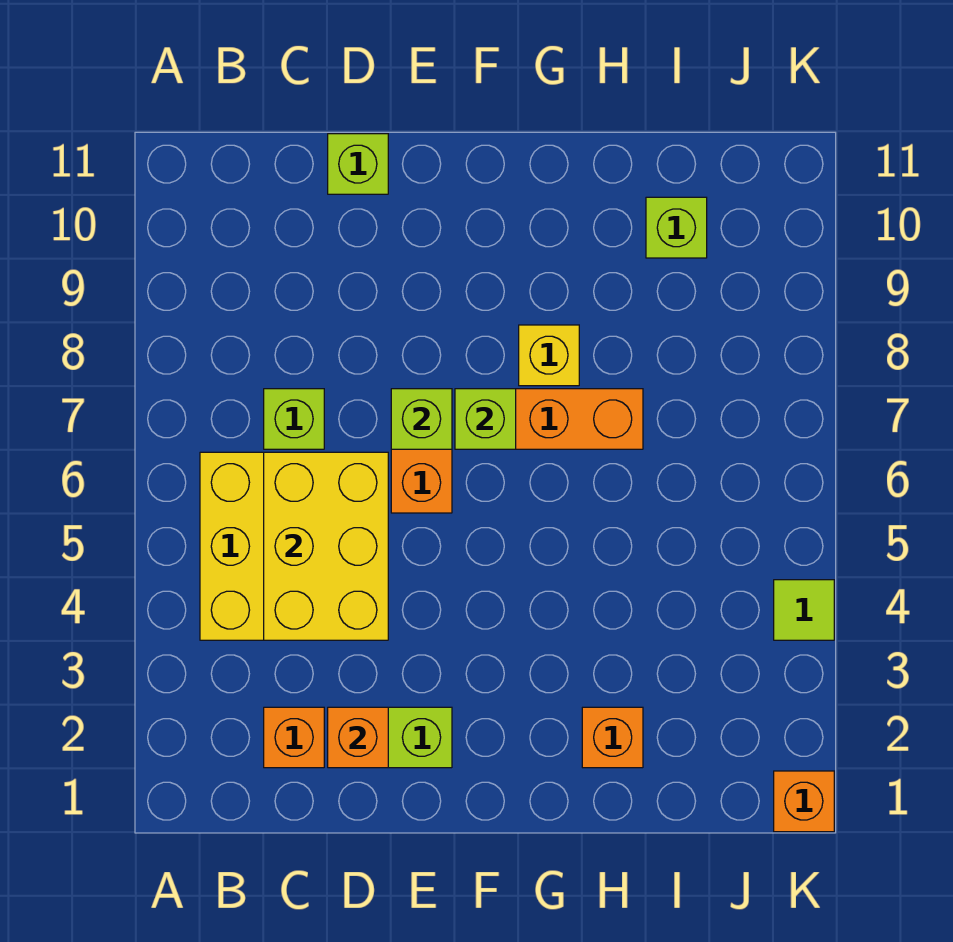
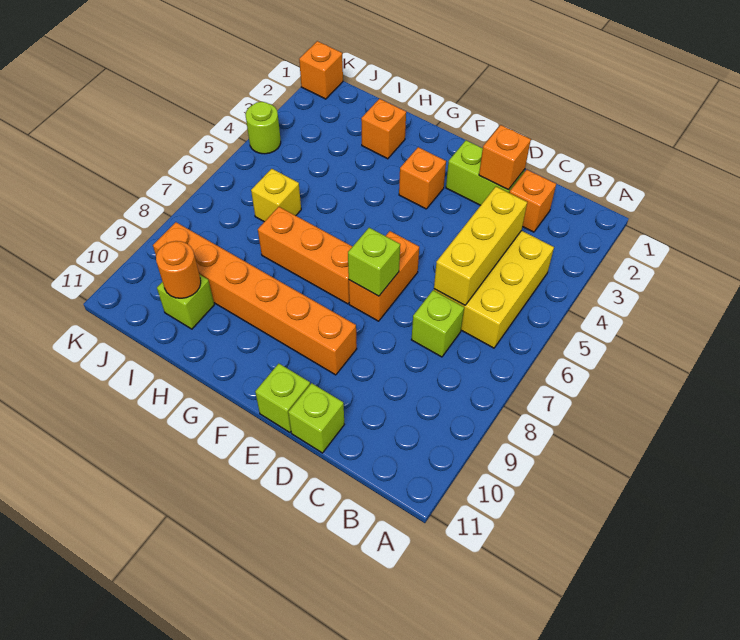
yellow brick C4:D6 level 2 -> yellow brick C4:C6 level 2
none -> orange brick E9:J9 level 1
none -> orange brick F3 level 1
lime brick F7 level 2 -> lime brick E11 level 1
yellow brick G8 level 1 -> yellow brick I6 level 1
none -> orange round brick I10 level 2
lime tile K4 level 1 -> lime round brick K4 level 1

